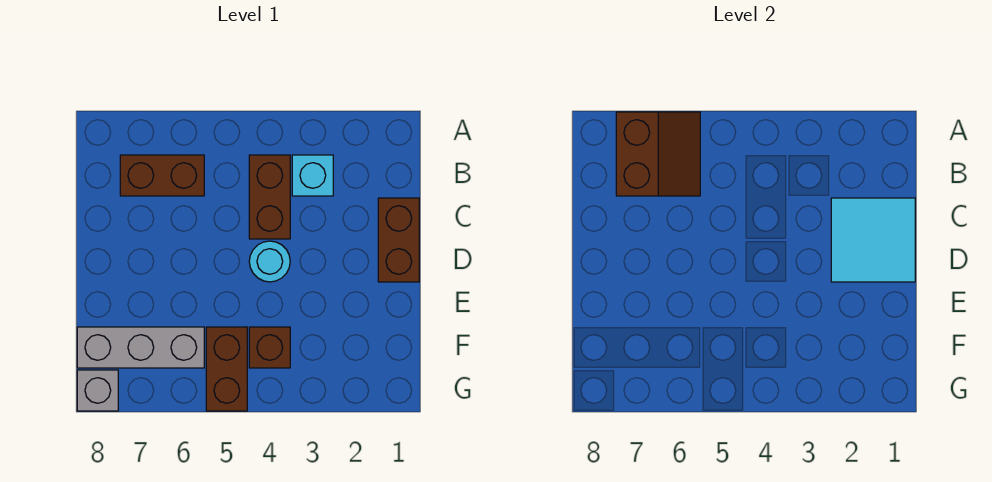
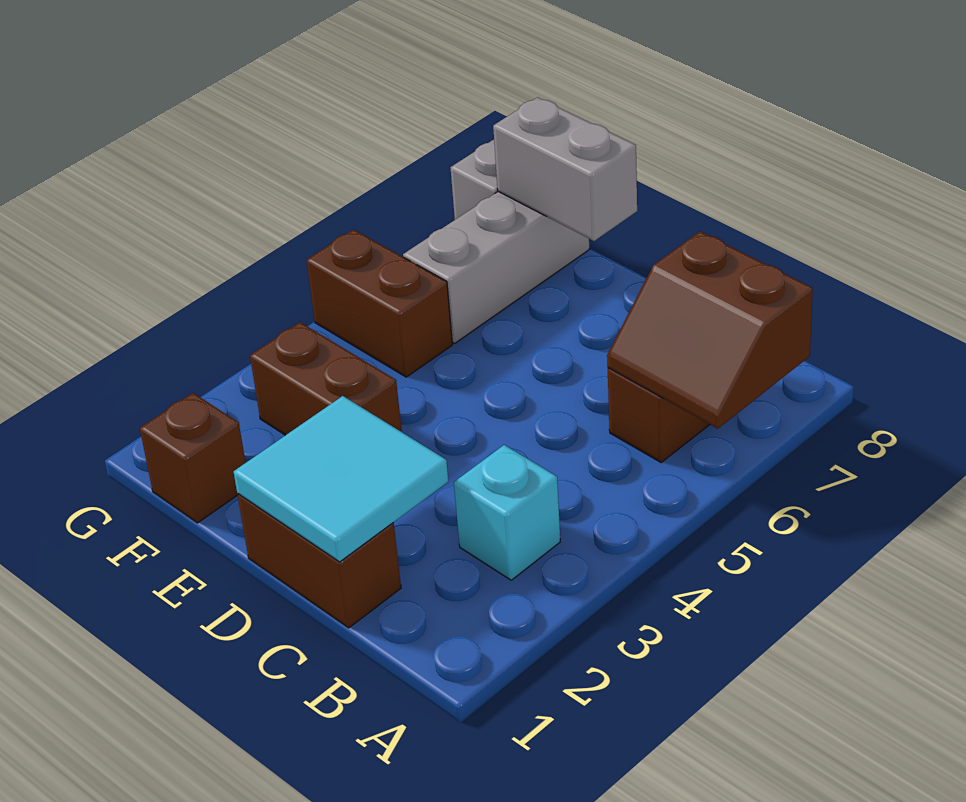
brown brick B4:C4 level 1 -> brown brick E3:F3 level 1
cyan round brick D4 level 1 -> none
none -> grey brick E8:F8 level 2
brown brick F4 level 1 -> brown brick F1 level 1

